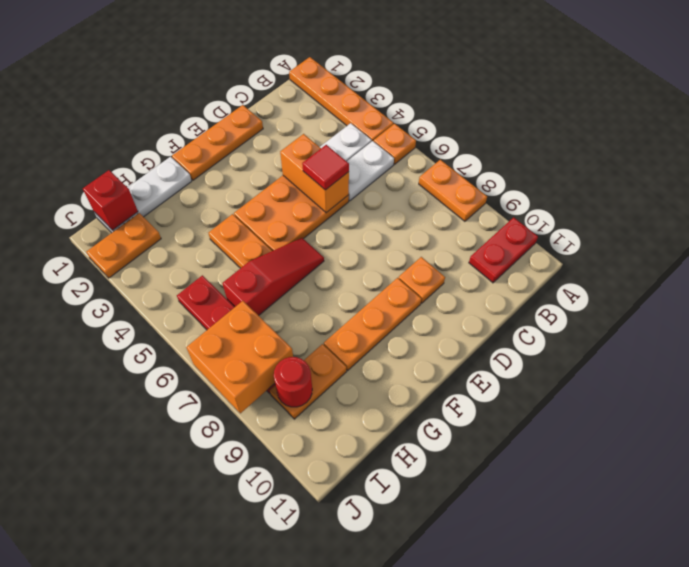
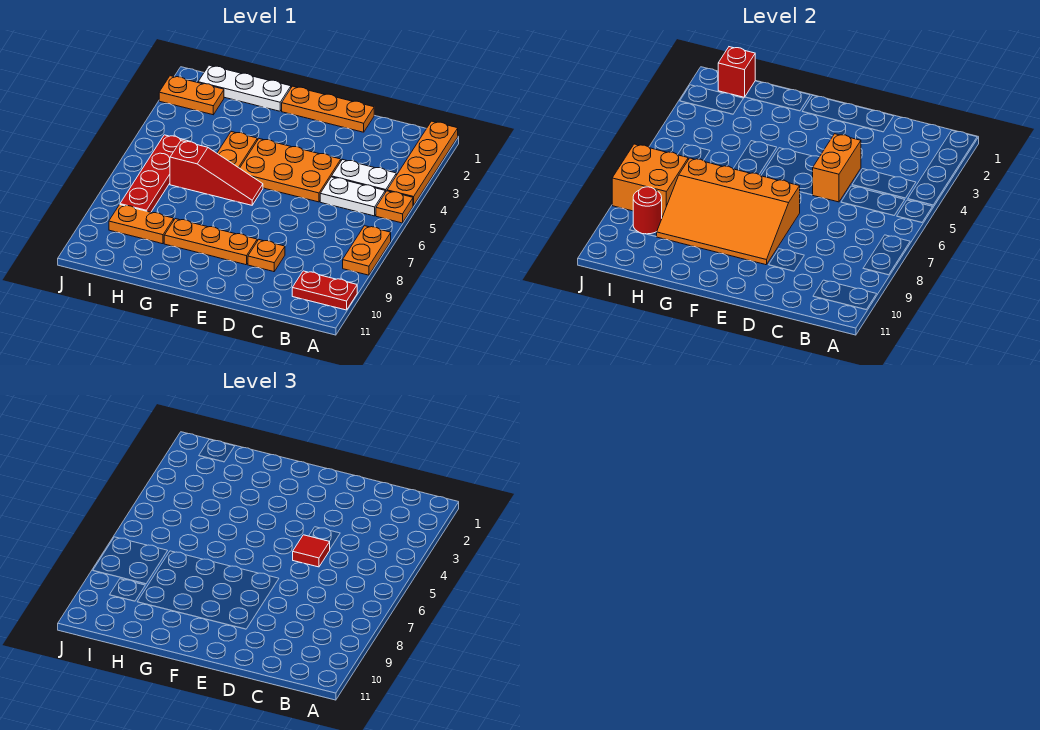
none -> orange slope E7:H9 level 2 top 7

